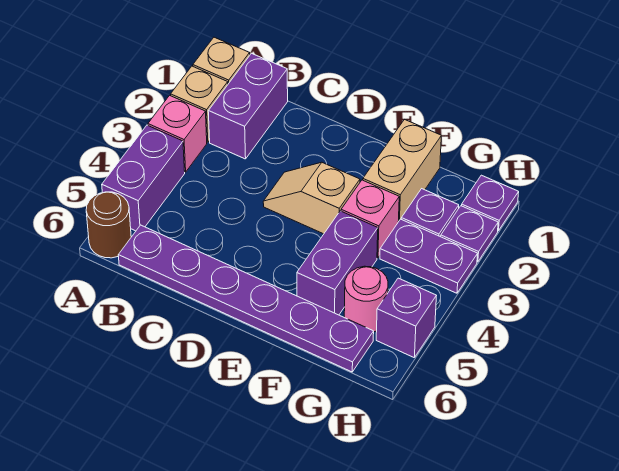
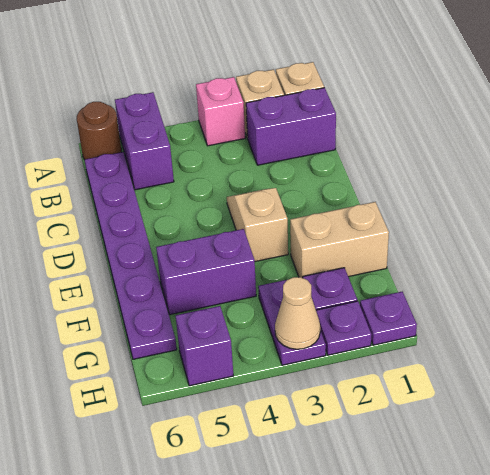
purple brick A4:A5 level 1 -> purple brick A5:B5 level 1
pink brick F3 level 1 -> none
pink round brick G5 level 1 -> none
none -> tan cone H3 level 2

